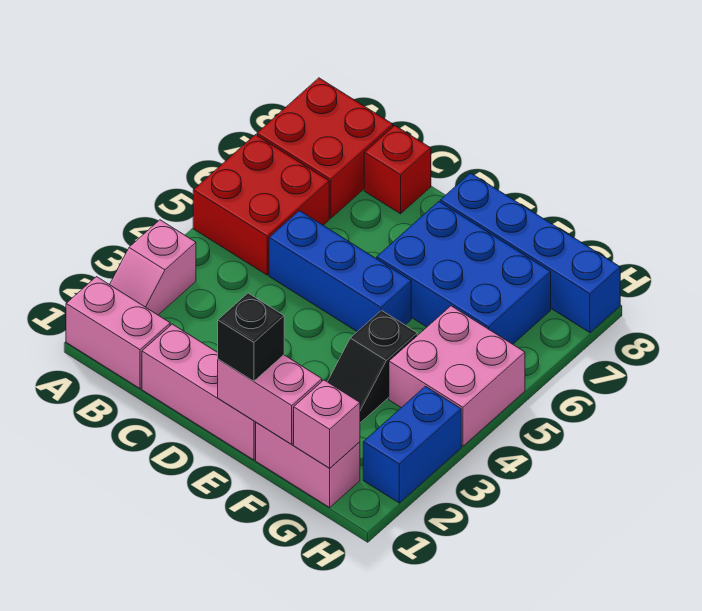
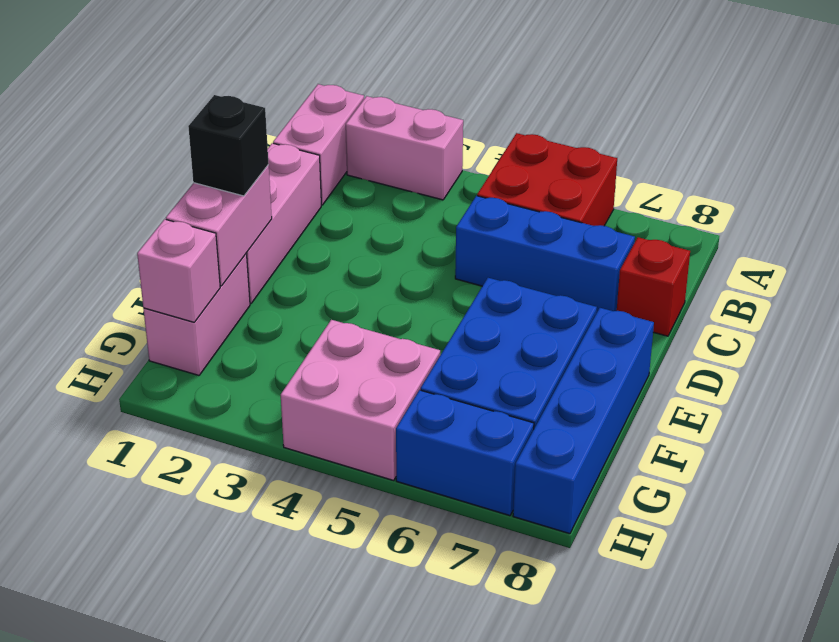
pink slope A2:A3 level 1 top 3 -> pink brick A2:A3 level 1
red brick A7:B8 level 1 -> none
blue brick C5:E5 level 1 -> blue brick C5:C7 level 1
black slope F3:F4 level 1 top 4 -> none
blue brick H2:H3 level 1 -> blue brick H6:H7 level 1

